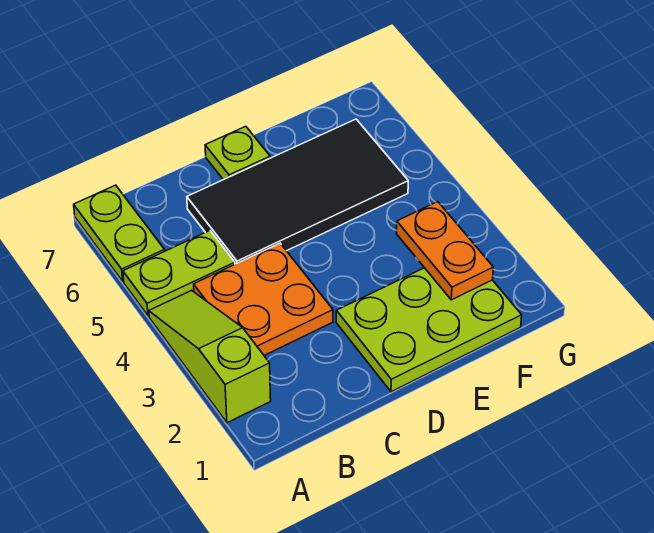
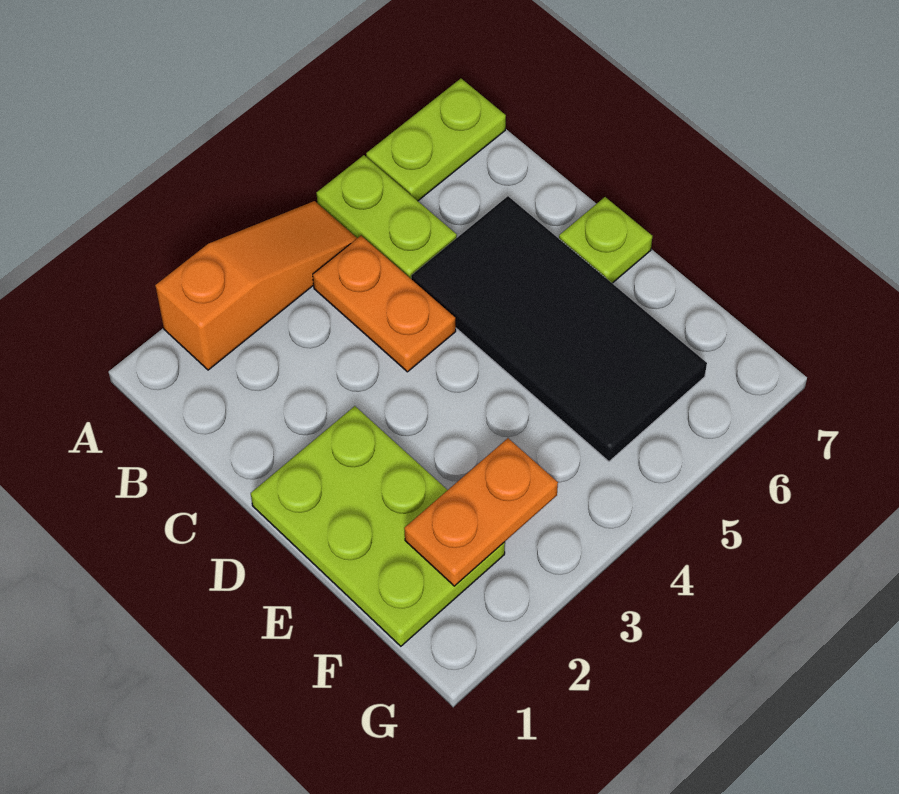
lime slope A2:A4 level 1 top 2 -> orange slope A2:A4 level 1 top 2
orange plate B3:C4 level 1 -> orange plate B4:C4 level 1

